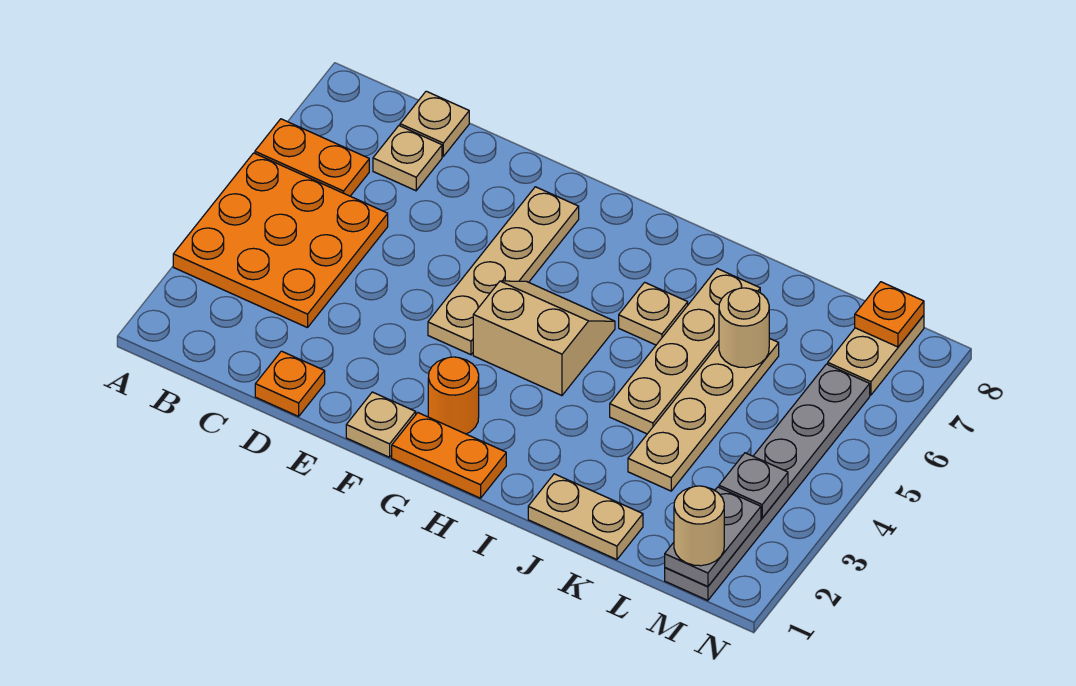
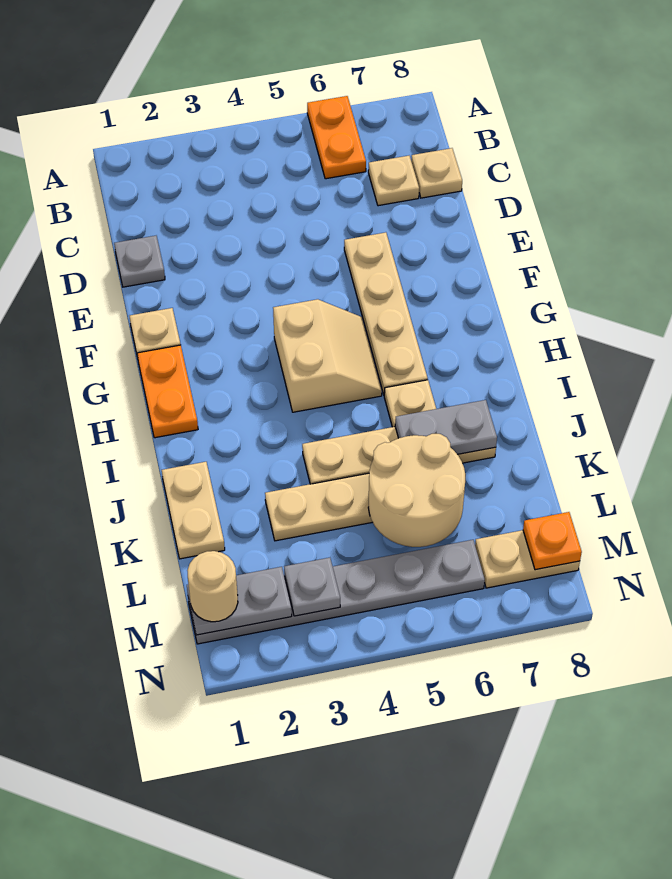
orange plate A3:C5 level 1 -> none
orange plate D1 level 1 -> grey plate D1 level 1
tan plate F4:F7 level 1 -> tan plate E6:H6 level 1
orange round brick G2 level 1 -> none
none -> grey plate J6:J7 level 2
tan round brick K6 level 2 -> tan round brick K5:L6 level 2

